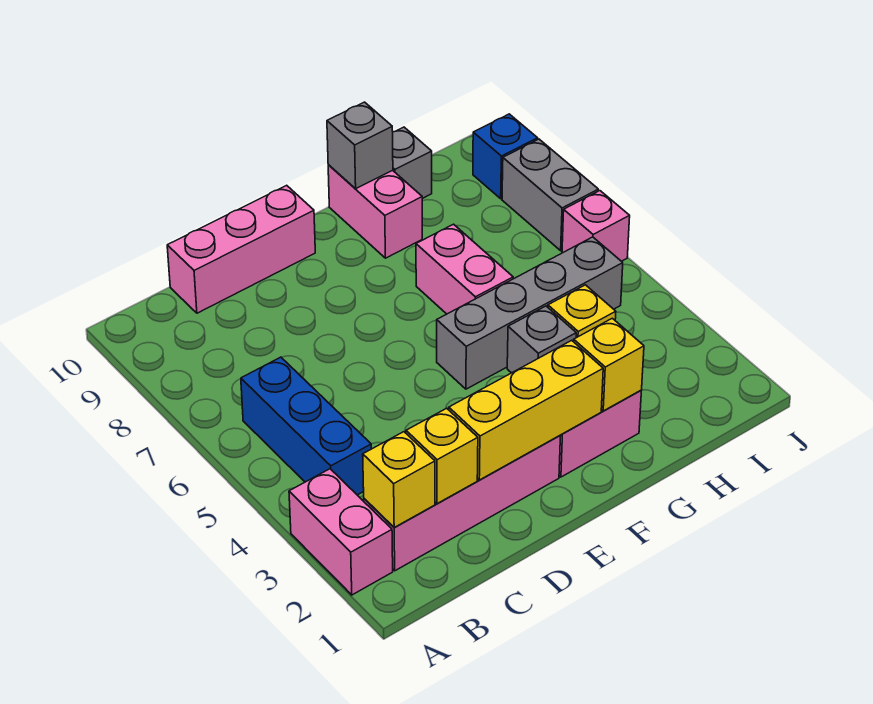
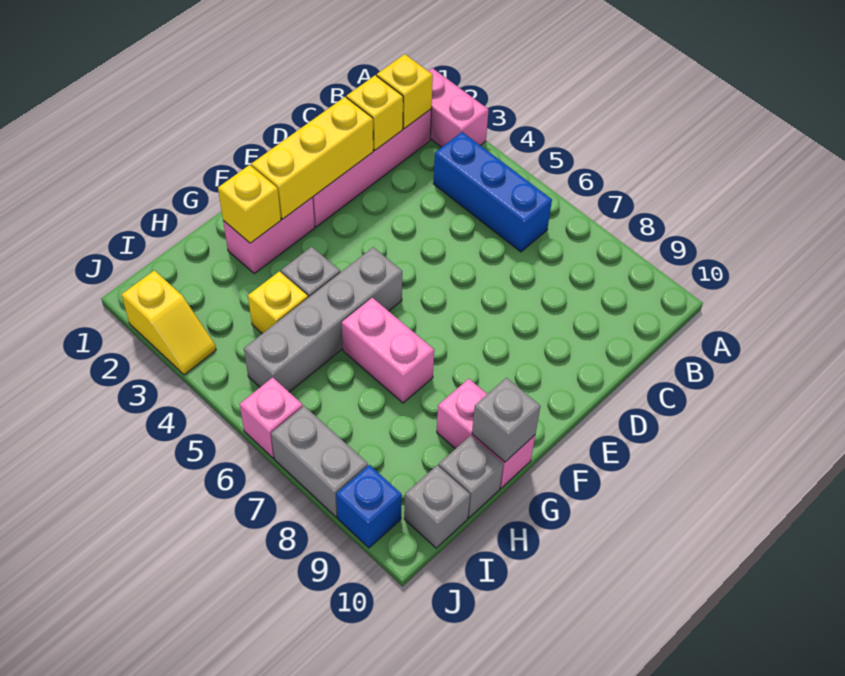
pink brick C10:E10 level 1 -> none
none -> grey brick I10 level 1
none -> yellow slope J2:J3 level 1 top 2

